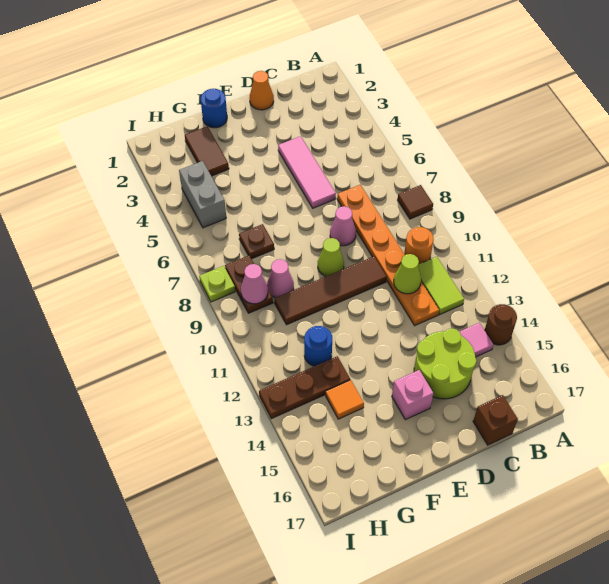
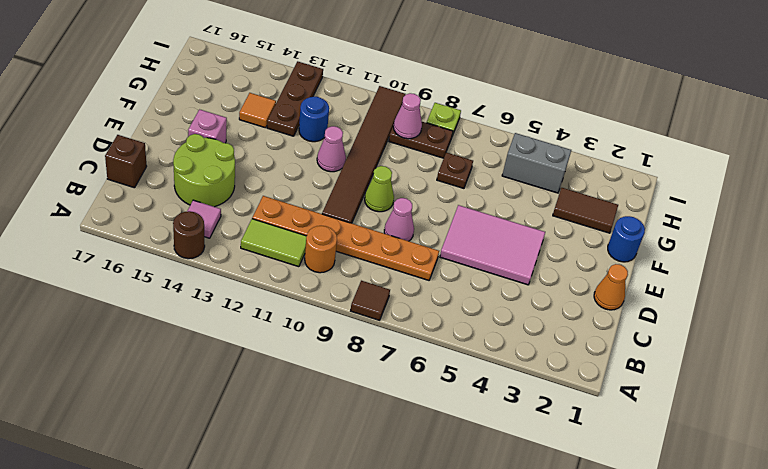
lime cone C11 level 2 -> none
pink tile D4:D6 level 1 -> pink tile D4:E6 level 1
brown tile D10:G10 level 1 -> brown tile D10:I10 level 1
pink cone G9 level 1 -> pink cone F11 level 1

